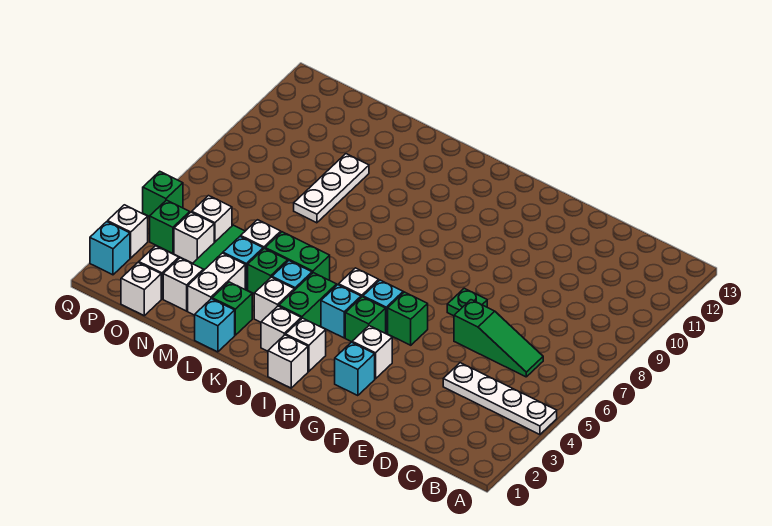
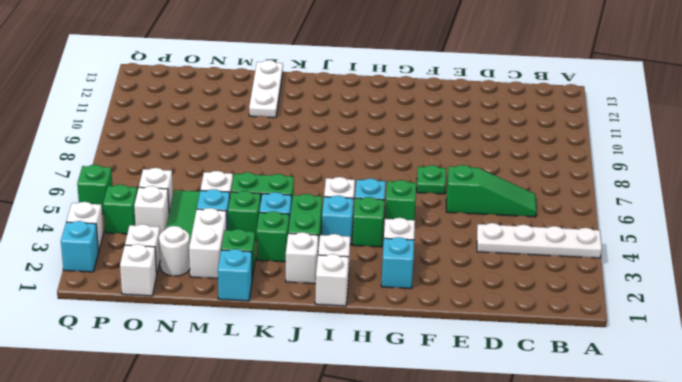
white brick K3 level 1 -> green brick K3 level 1
white plate M8:M10 level 1 -> white plate L11:L13 level 1
white brick N2 level 1 -> white round brick N2 level 1

